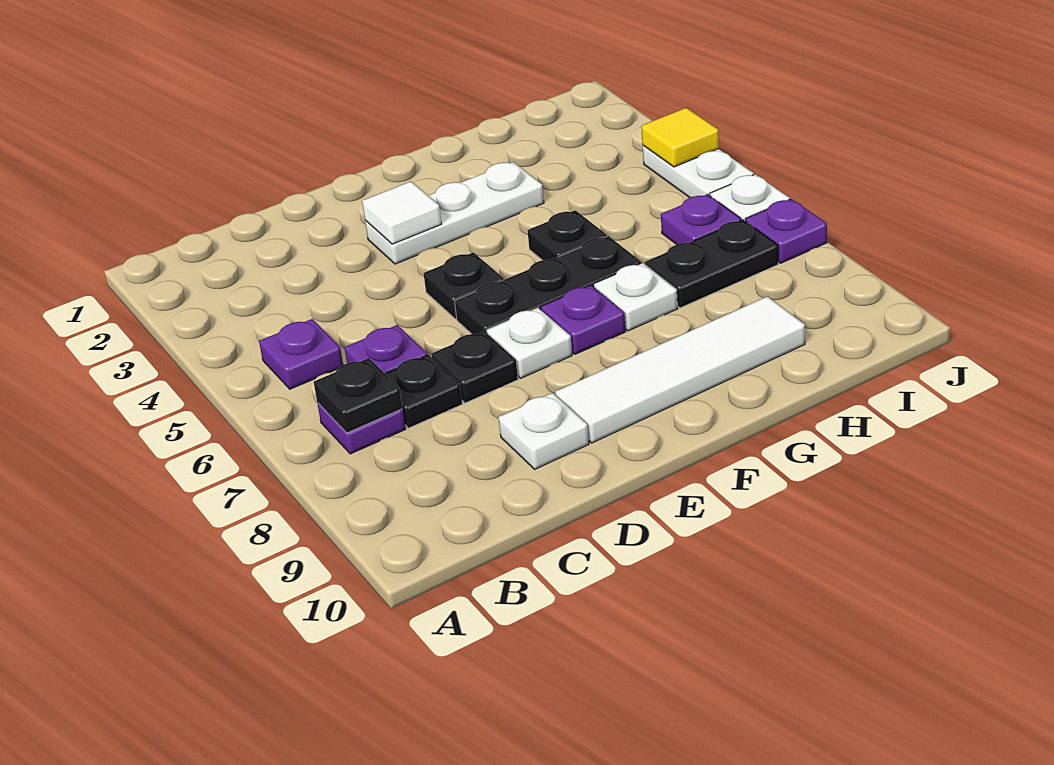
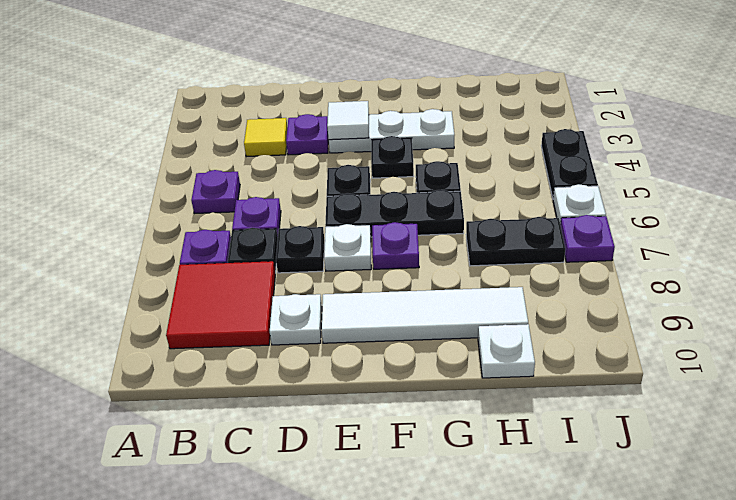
black plate B7 level 2 -> black plate F4 level 1
none -> red tile B8:C9 level 1
white plate G7 level 1 -> white plate H10 level 1
purple plate I6 level 1 -> purple plate D3 level 1
white plate J4:J5 level 1 -> black plate J4:J5 level 1
yellow tile J4 level 2 -> yellow tile C3 level 1

